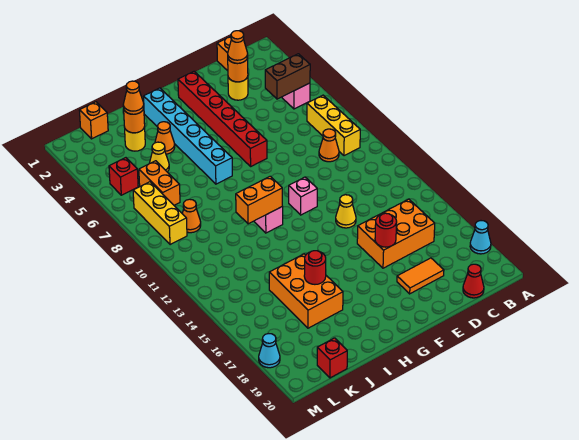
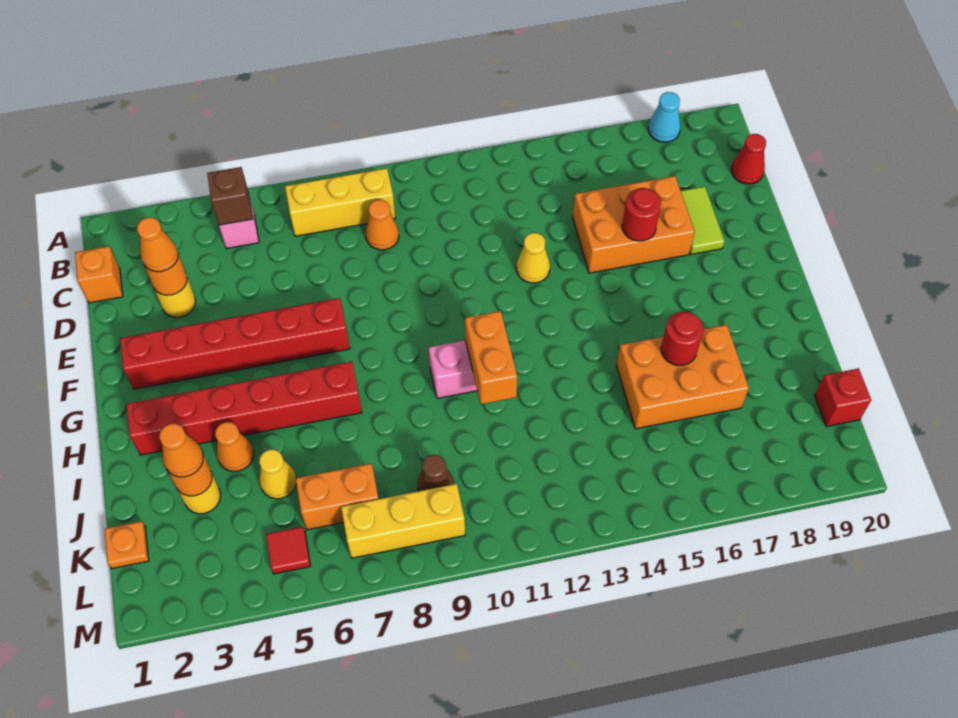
brown brick B5:C5 level 2 -> brown brick B5 level 2
orange brick C15:E16 level 1 -> orange brick D15:E17 level 1
orange tile D18:E18 level 1 -> lime tile D18:E18 level 1
pink brick F11 level 1 -> none
cyan brick H2:H7 level 1 -> red brick H2:H7 level 1
orange brick K1 level 1 -> orange plate K1 level 1
orange cone K9 level 1 -> brown cone K9 level 1
red brick L5 level 1 -> red tile L5 level 1
cyan cone M18 level 1 -> none

